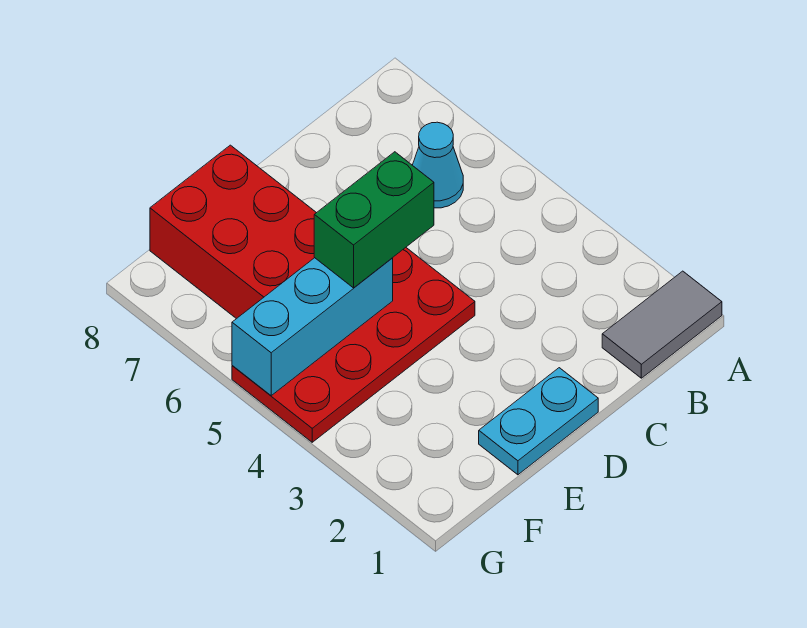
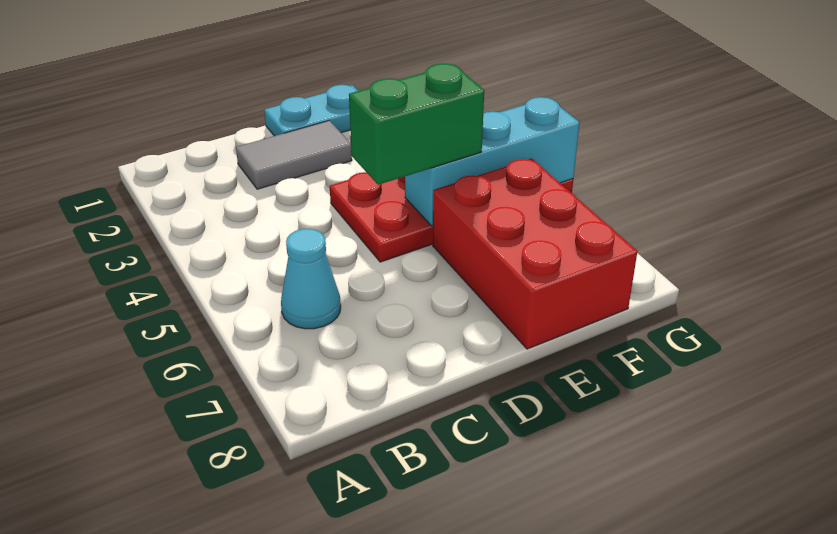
grey tile A1:B1 level 1 -> grey tile C2:D2 level 1

